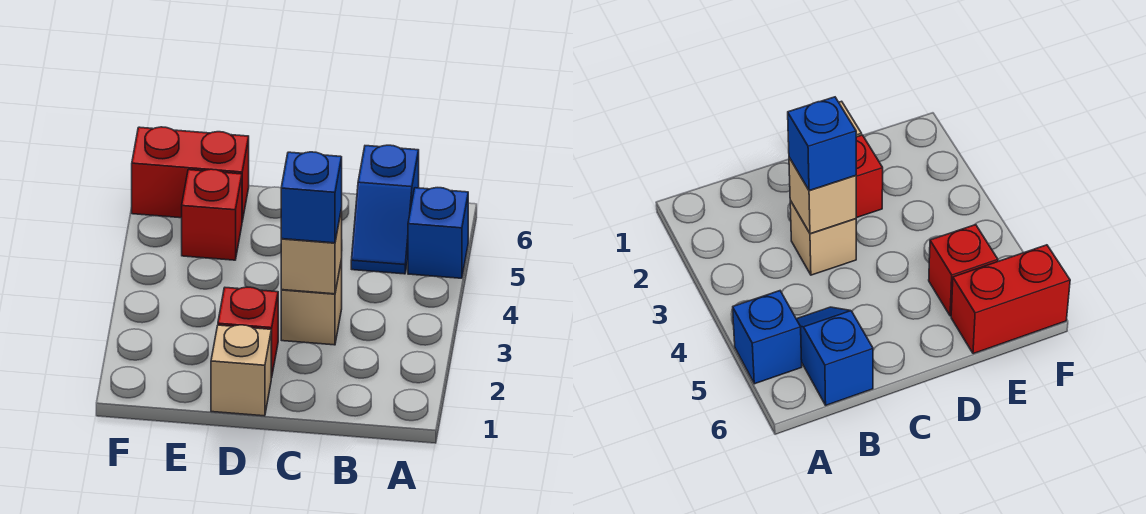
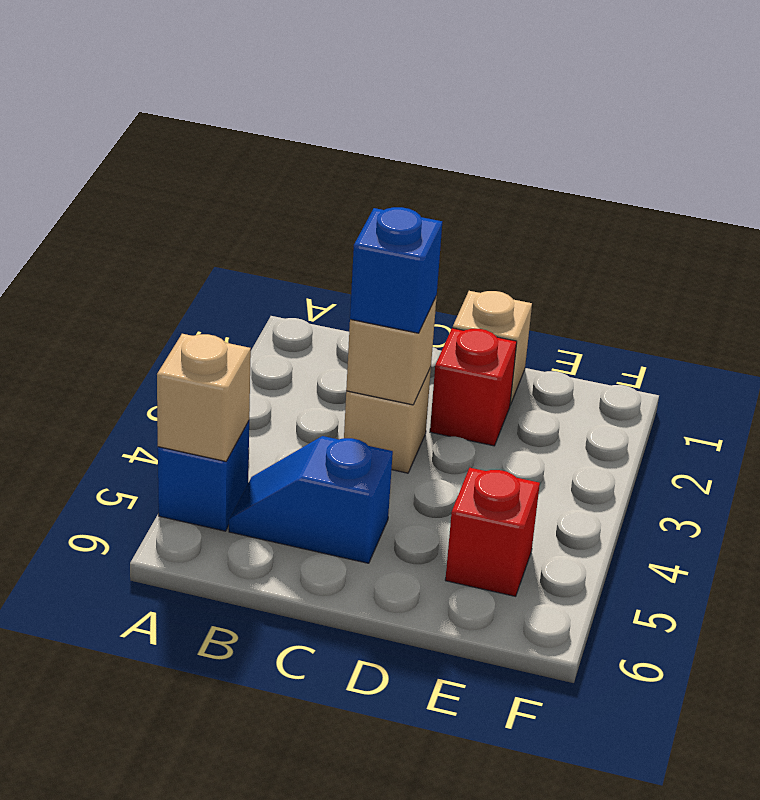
none -> tan brick A5 level 2
blue slope B5:B6 level 1 top 6 -> blue slope B5:C5 level 1 top C
red brick E6:F6 level 1 -> none

